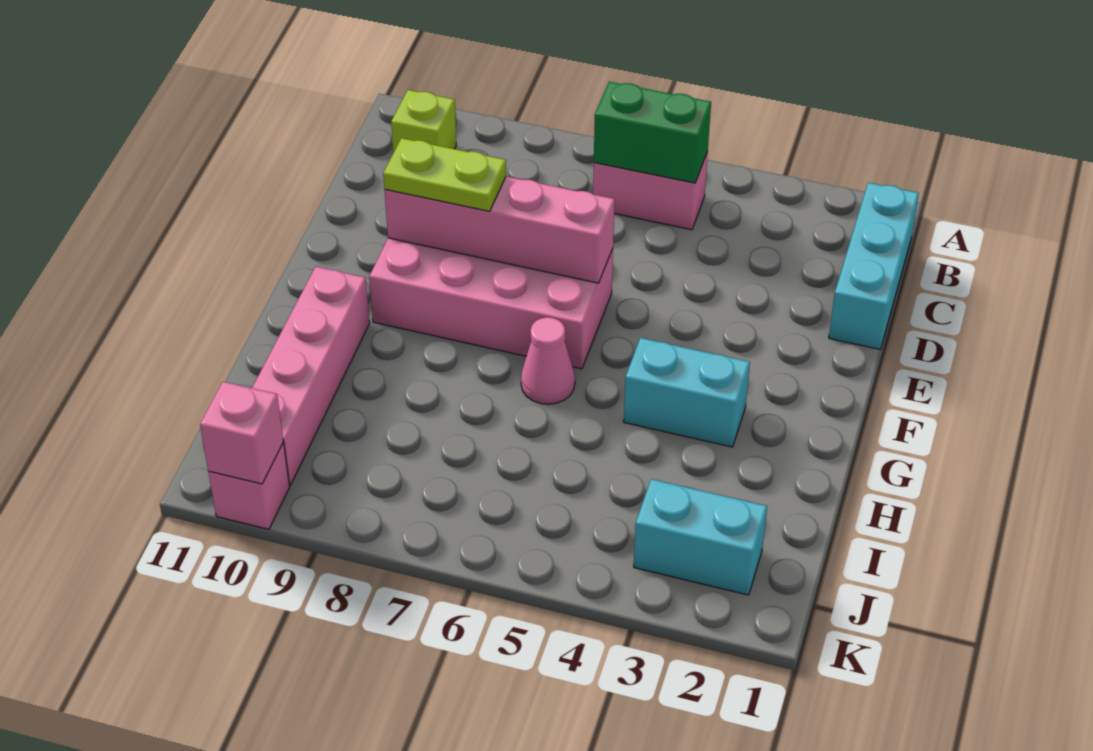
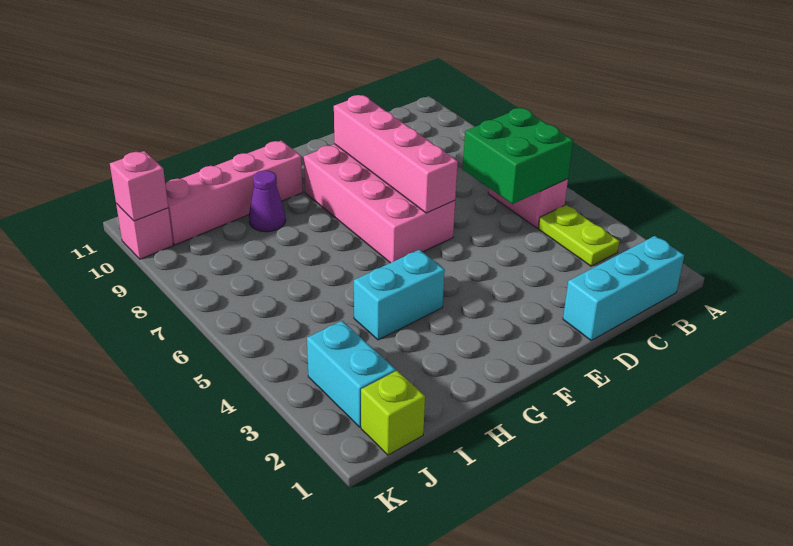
green brick B5:B6 level 2 -> green brick B5:C6 level 2
lime brick B10 level 1 -> lime brick J1 level 1
lime plate E8:E9 level 3 -> lime plate B3:B4 level 1
cyan brick G3:G4 level 1 -> cyan brick G4:H4 level 1
pink cone G6 level 1 -> none
none -> purple cone H9 level 1

